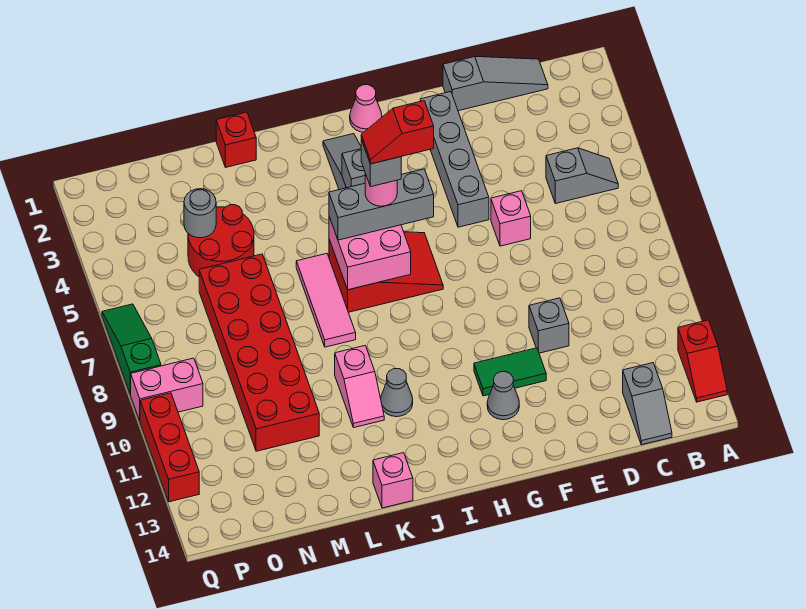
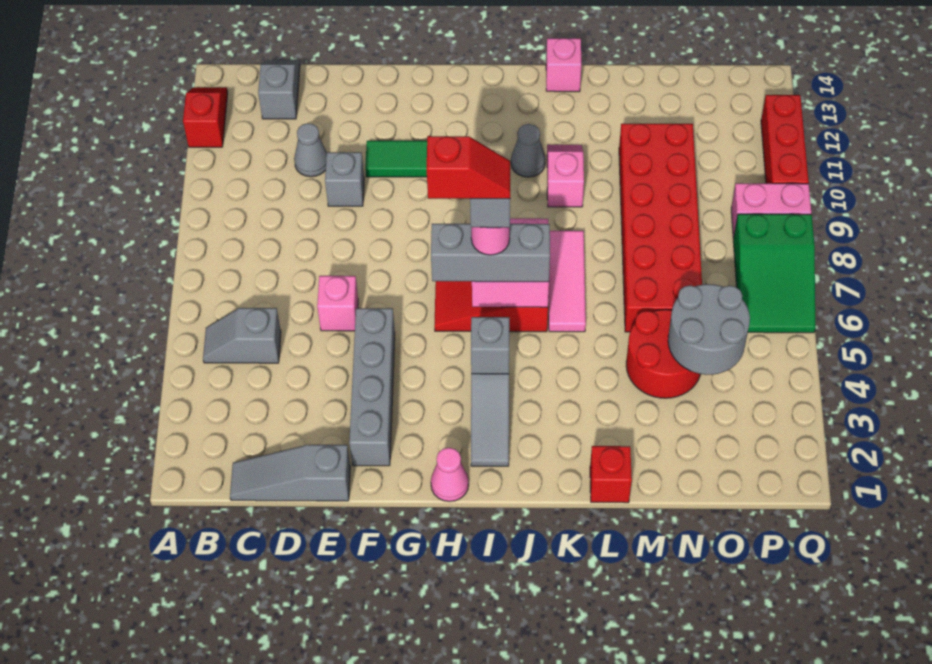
grey cone G12 level 1 -> grey cone D11 level 1
grey round brick N4 level 2 -> grey round brick N4:O5 level 2
green slope Q6:Q8 level 1 top 8 -> green slope P6:Q8 level 1 top 8

